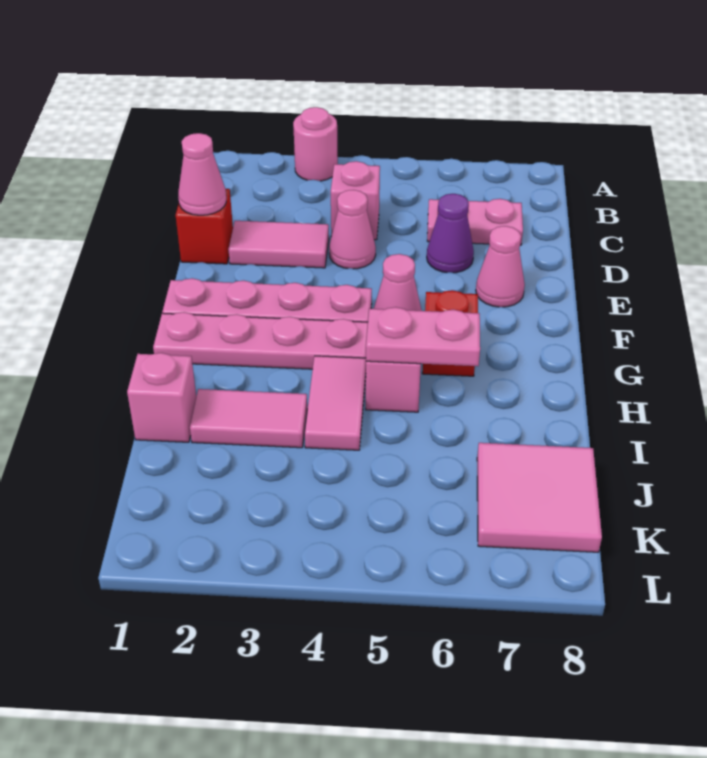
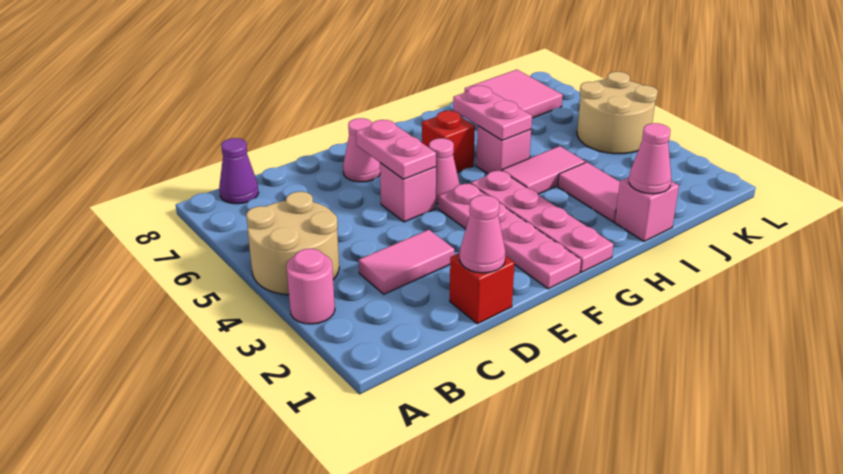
none -> tan round brick A4:B5 level 1
pink brick C4 level 1 -> pink brick E5 level 1
pink plate C6:C7 level 1 -> pink plate E5:E6 level 2
pink tile D2:D3 level 1 -> pink tile C3:D3 level 1
pink cone D4 level 1 -> pink cone I1 level 2
purple cone D6 level 1 -> purple cone B8 level 1
none -> tan round brick K4:L5 level 1

